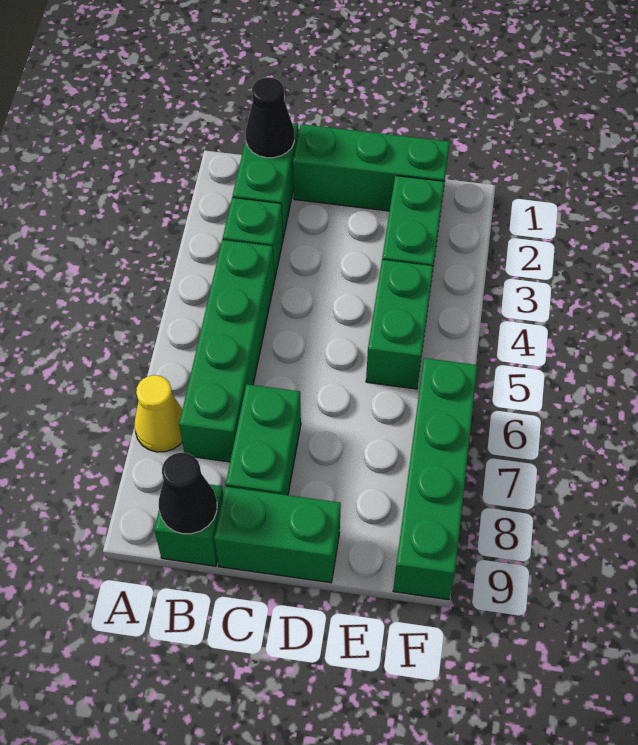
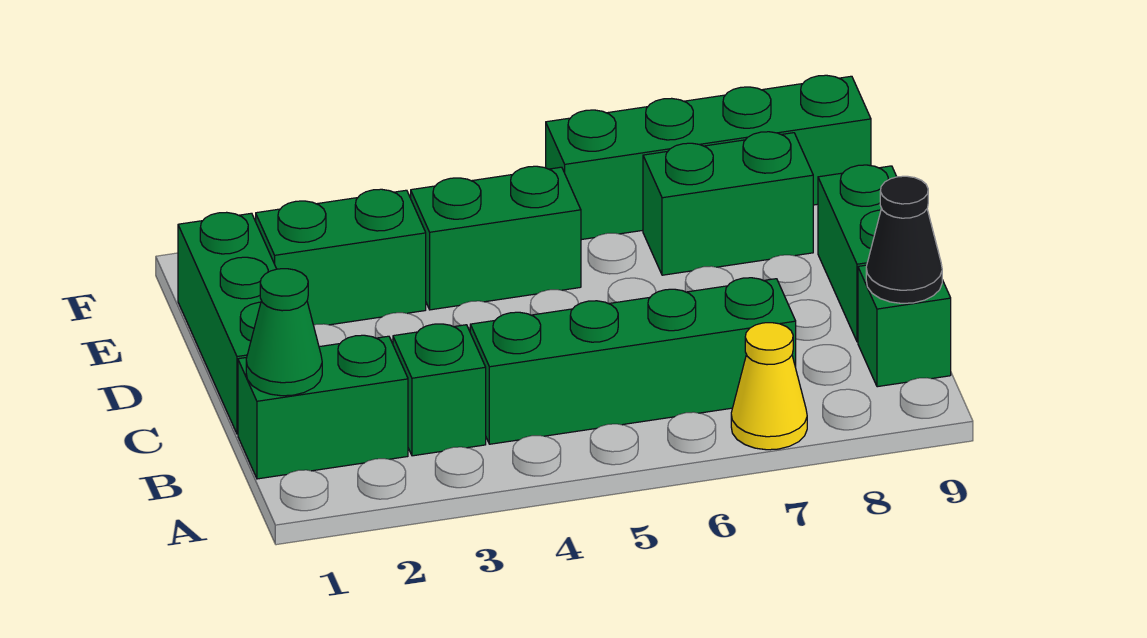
black cone B1 level 2 -> green cone B1 level 2
green brick C7:C8 level 1 -> green brick E7:E8 level 1

